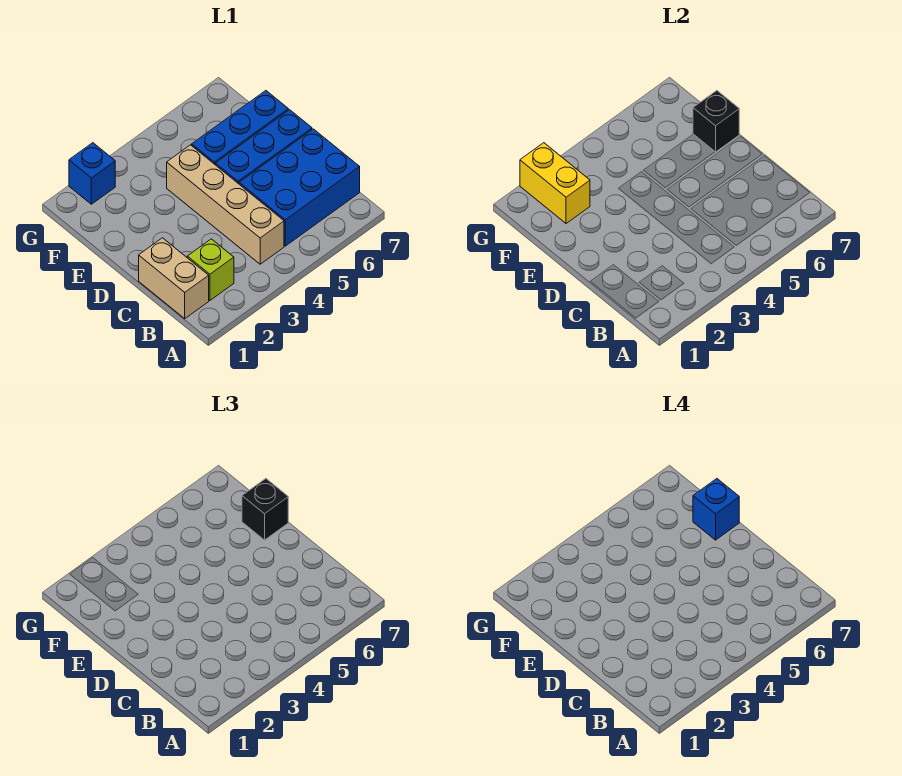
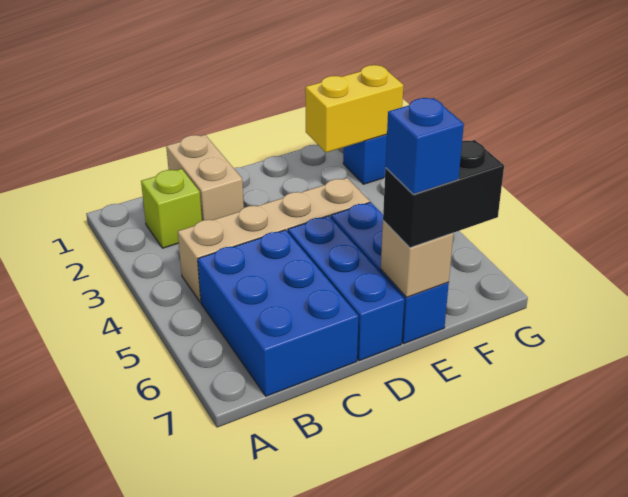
tan brick B1:C1 level 1 -> tan brick C1:C2 level 1
black brick E7 level 2 -> tan brick E7 level 2
black brick E7 level 3 -> black brick E7:F7 level 3

